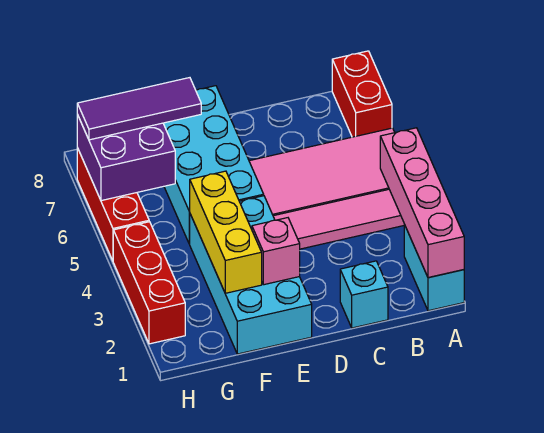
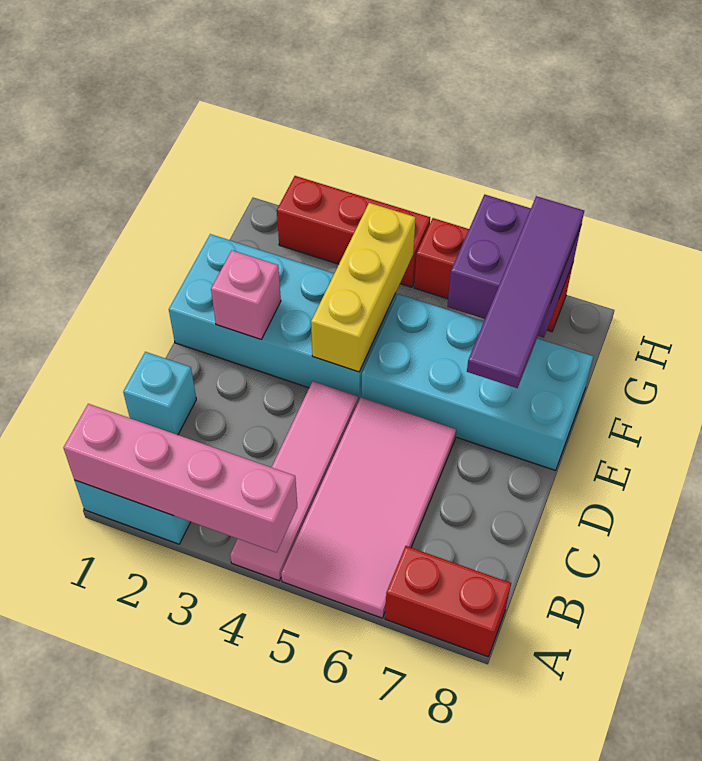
yellow brick F2:F4 level 2 -> yellow brick E4:G4 level 2
purple tile F7:H7 level 3 -> purple tile E7:H7 level 3

